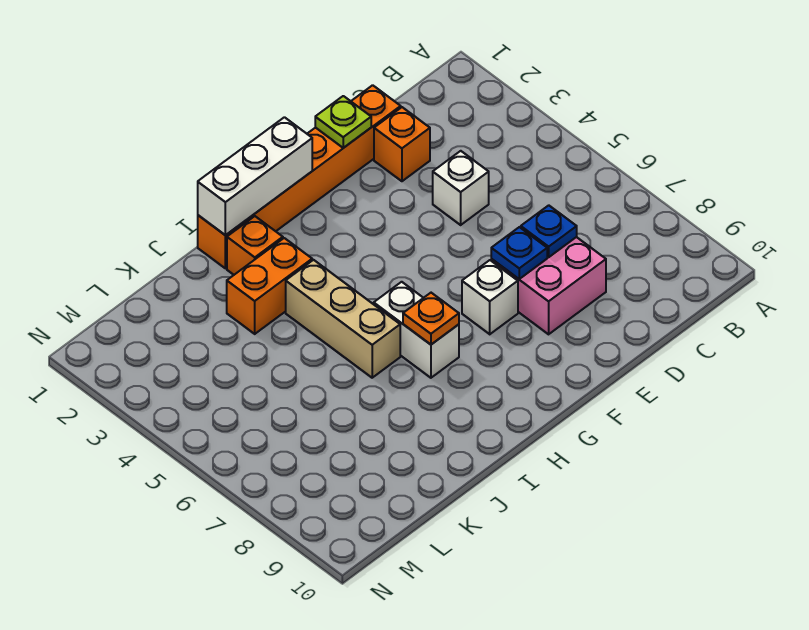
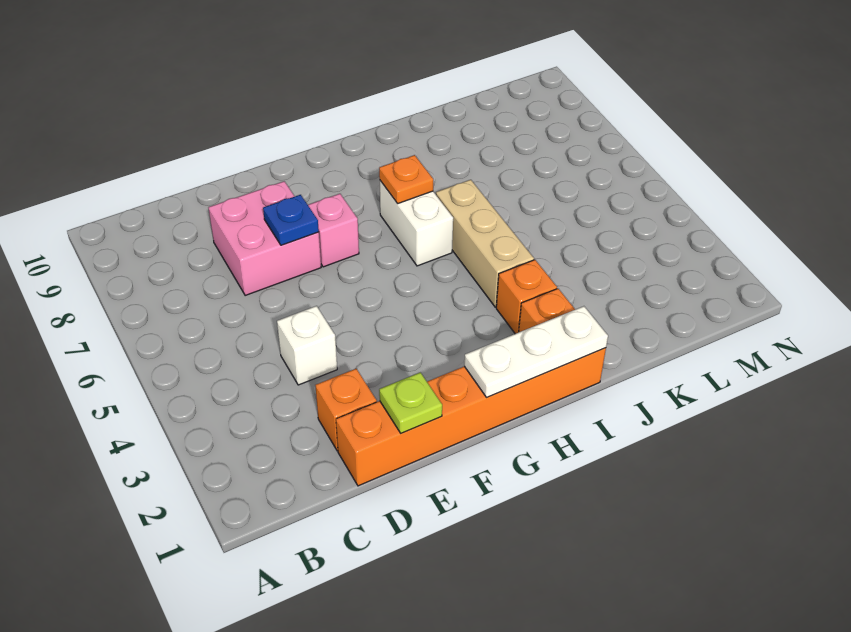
blue plate D7 level 2 -> none
white brick F7 level 1 -> pink brick F7 level 1
white brick G1:I1 level 2 -> white plate G1:I1 level 2
orange brick I3:J3 level 1 -> orange brick I3 level 1

